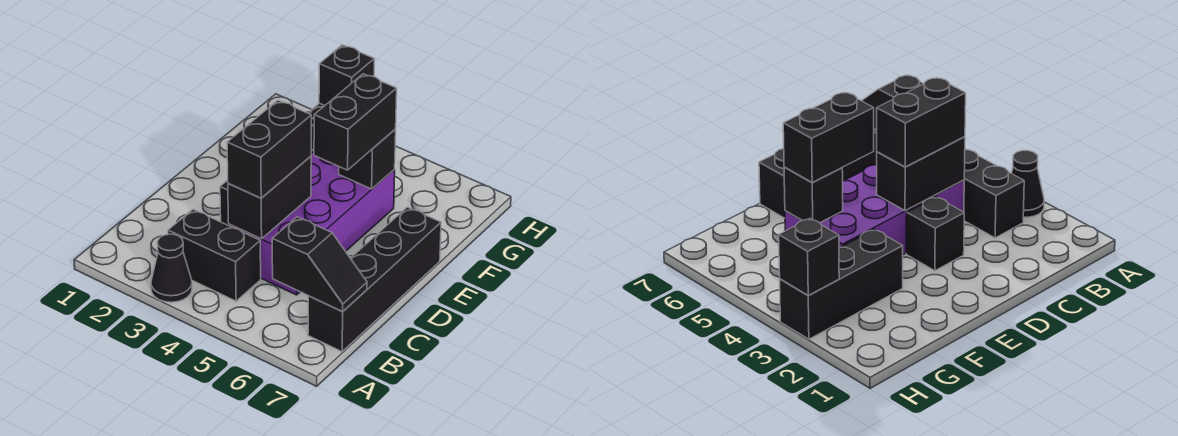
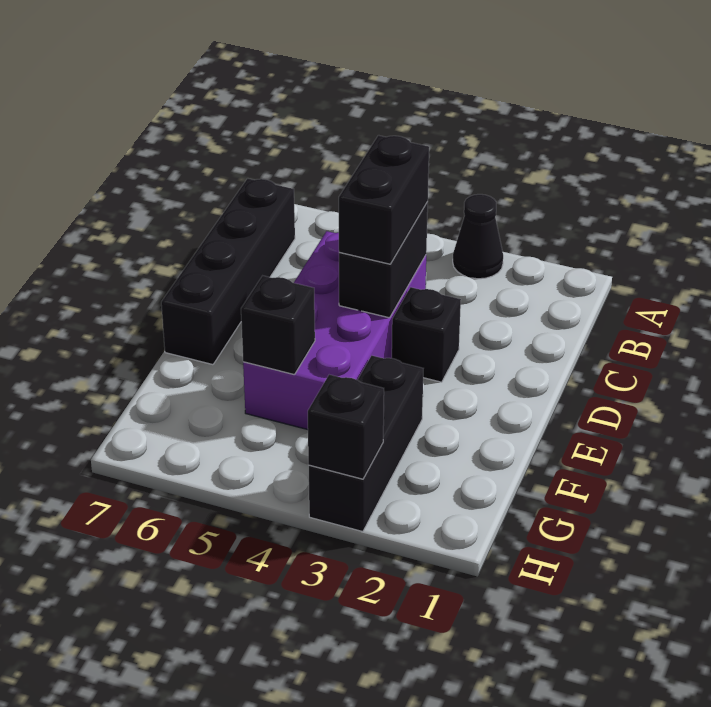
black brick B3:B4 level 1 -> none
black slope B6:B7 level 2 top 6 -> none
black brick E5:F5 level 3 -> none

